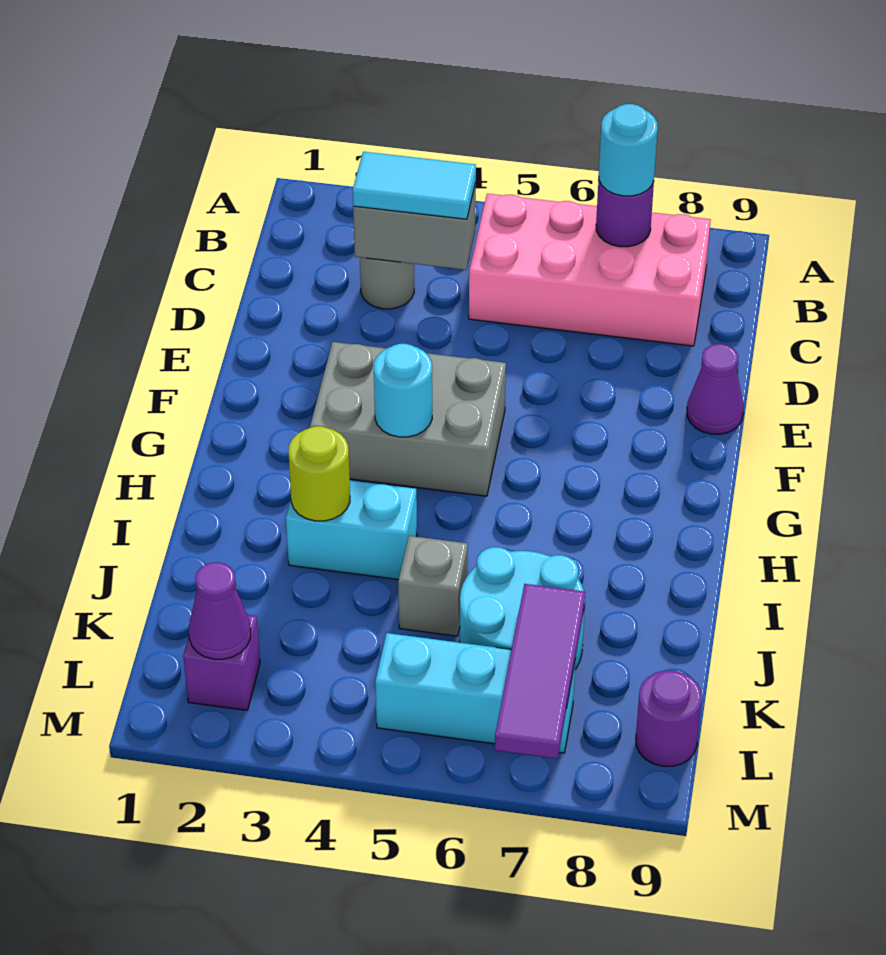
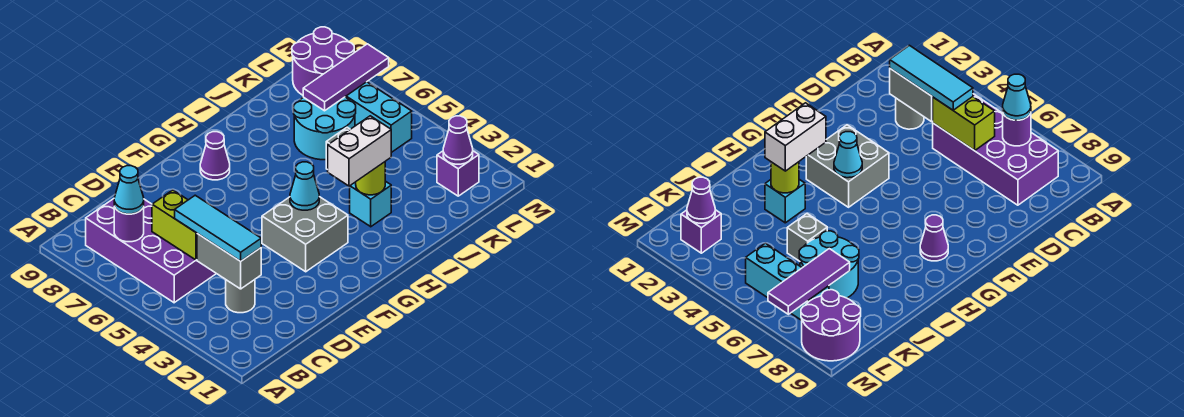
pink brick B5:C8 level 1 -> purple brick B5:C8 level 1
cyan round brick B7 level 3 -> cyan cone B7 level 3
cyan tile C3:C4 level 3 -> cyan tile C3:C5 level 3
none -> lime brick C5:C6 level 2
purple cone E9 level 1 -> purple cone G8 level 1
grey brick F3:G5 level 1 -> grey brick F3:G4 level 1
cyan round brick G4 level 2 -> cyan cone G4 level 2
none -> white brick H3:I3 level 3
cyan brick I3:I4 level 1 -> cyan brick I3 level 1
purple round brick L9 level 1 -> purple round brick L8:M9 level 1

